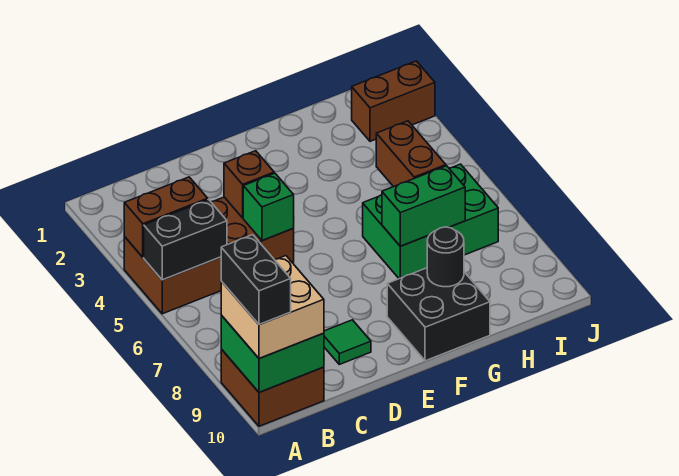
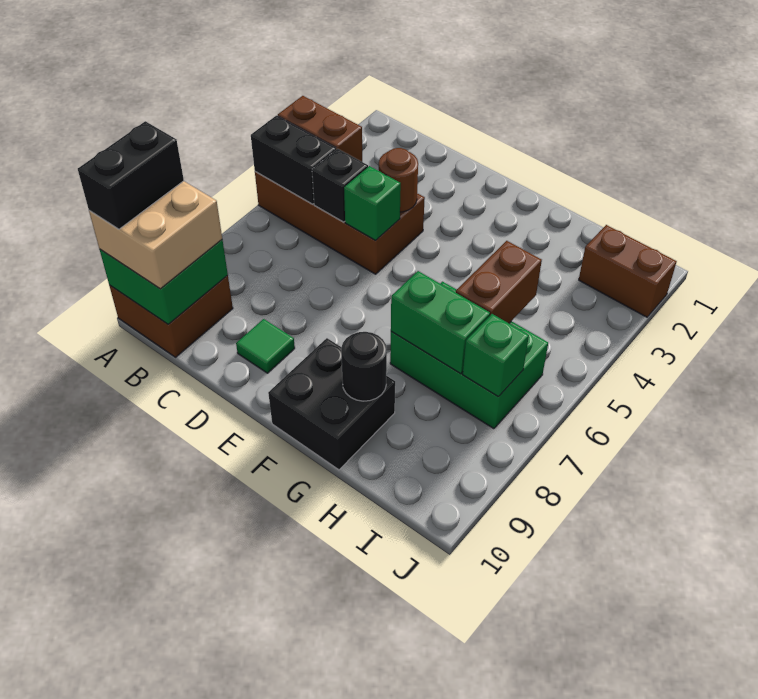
none -> black brick C5 level 2
brown brick D4 level 2 -> brown round brick D4 level 2
none -> green brick I7 level 2

